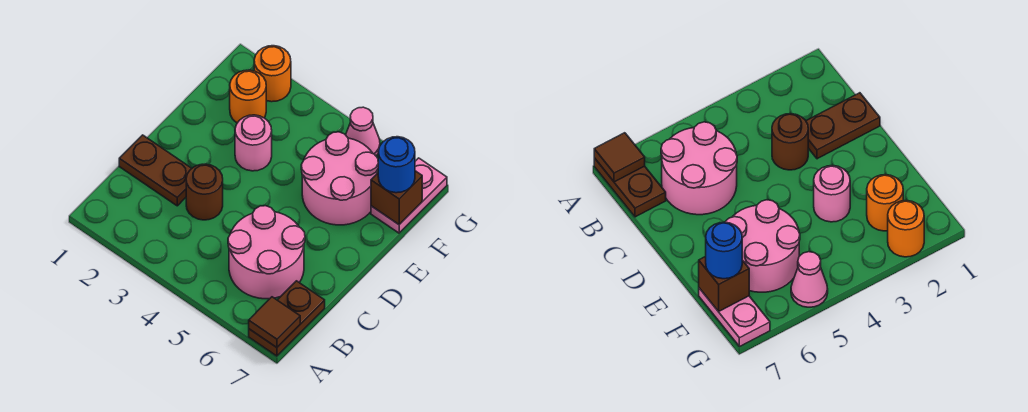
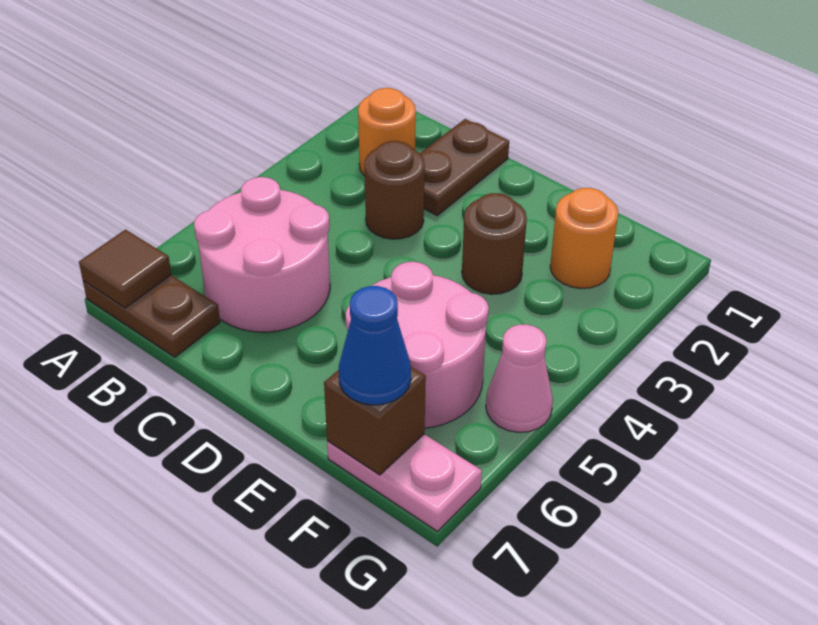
pink round brick E3 level 1 -> brown round brick E3 level 1
blue round brick F7 level 3 -> blue cone F7 level 3
orange round brick G2 level 1 -> orange round brick B2 level 1

